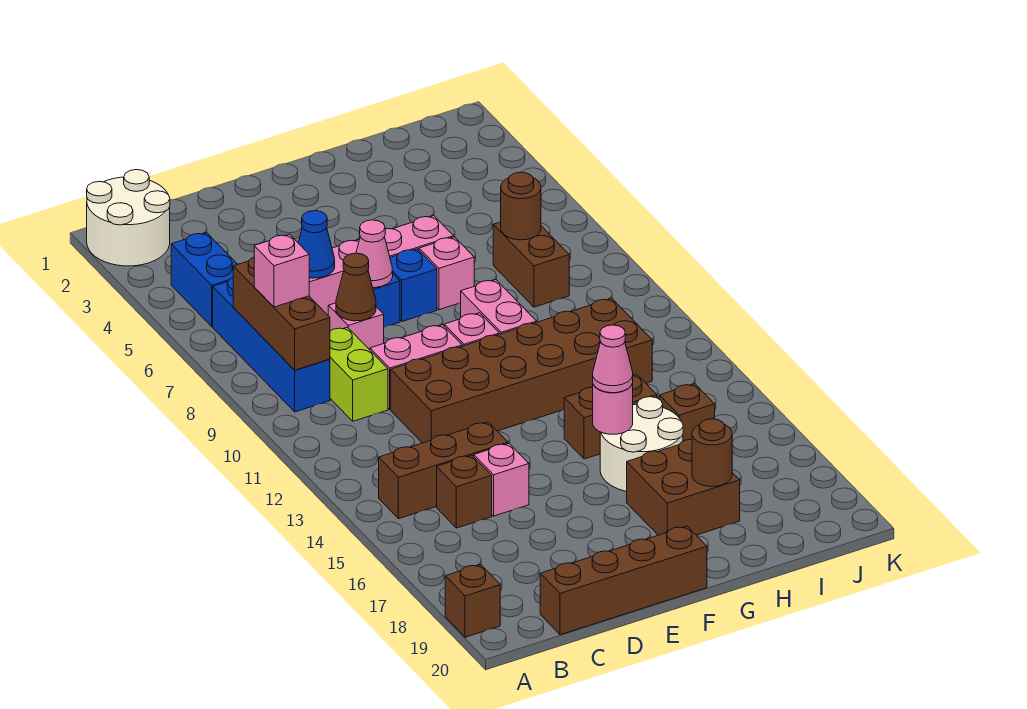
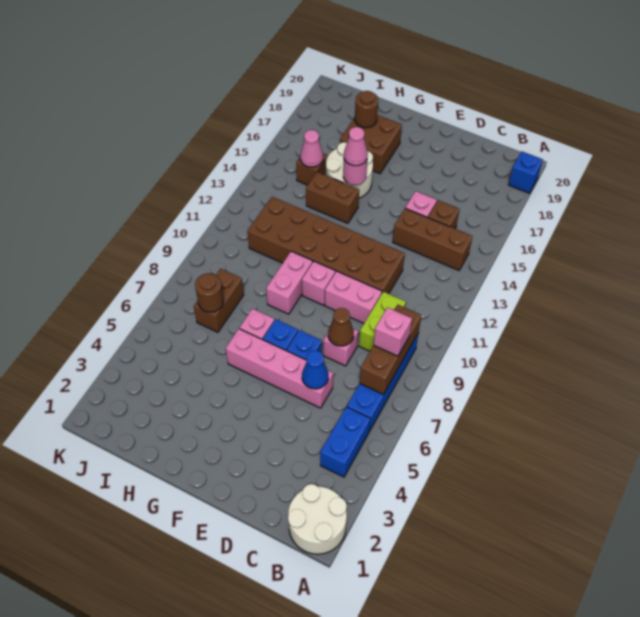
brown brick A19 level 1 -> blue brick A19 level 1
brown brick C20:F20 level 1 -> none
pink cone E7 level 2 -> pink cone I15 level 2

